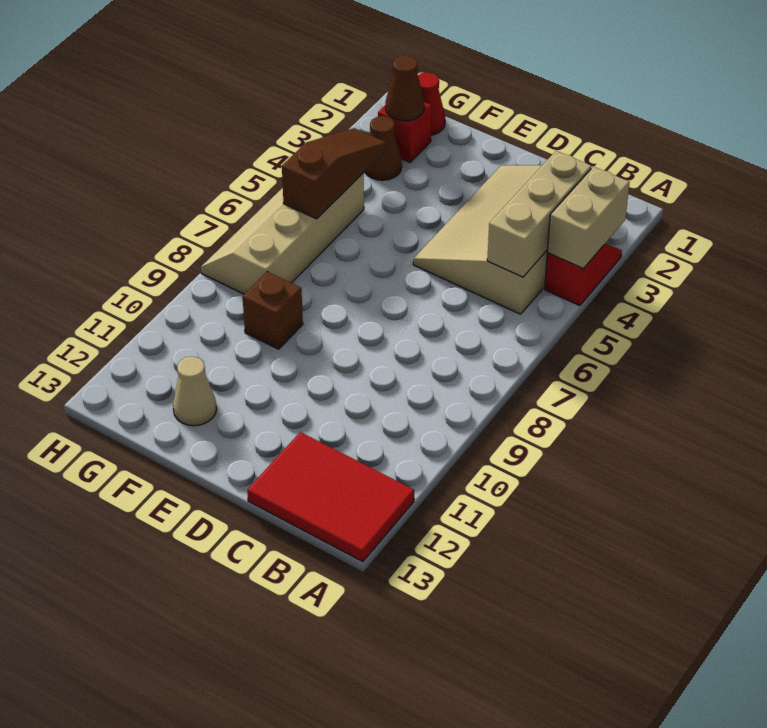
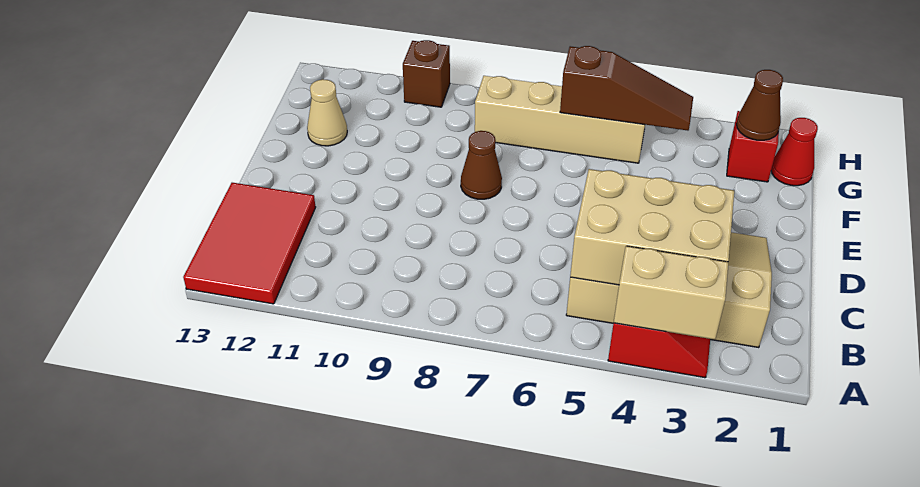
tan brick B3:B5 level 2 -> tan brick B3:C5 level 2
brown brick F9 level 1 -> brown brick H10 level 1
brown cone G3 level 1 -> brown cone E8 level 1

